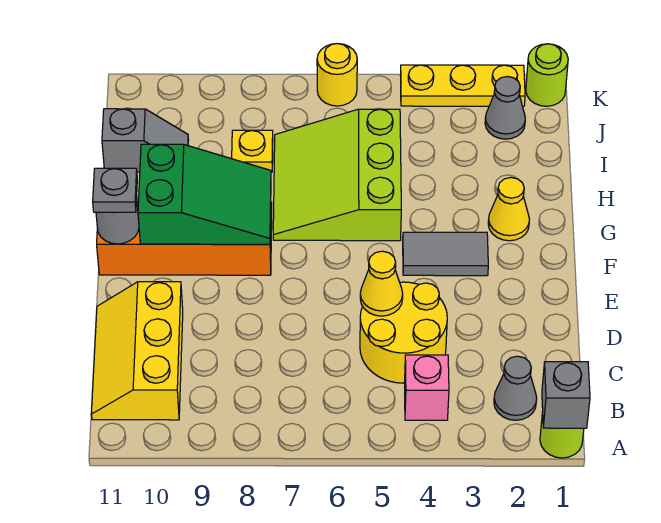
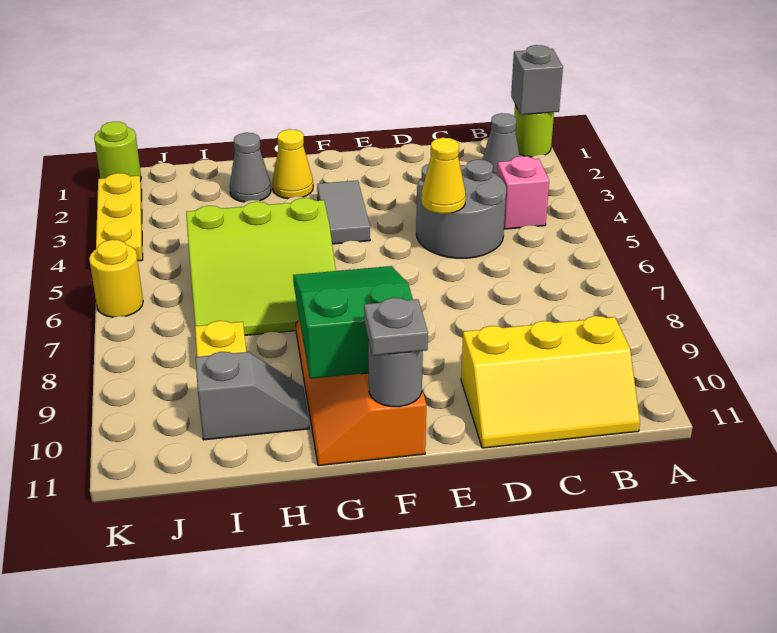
yellow round brick C4:D5 level 1 -> grey round brick C4:D5 level 1
grey slope I10:I11 level 1 top 11 -> grey slope H10:I10 level 1 top I
grey cone J2 level 1 -> grey cone H2 level 1

